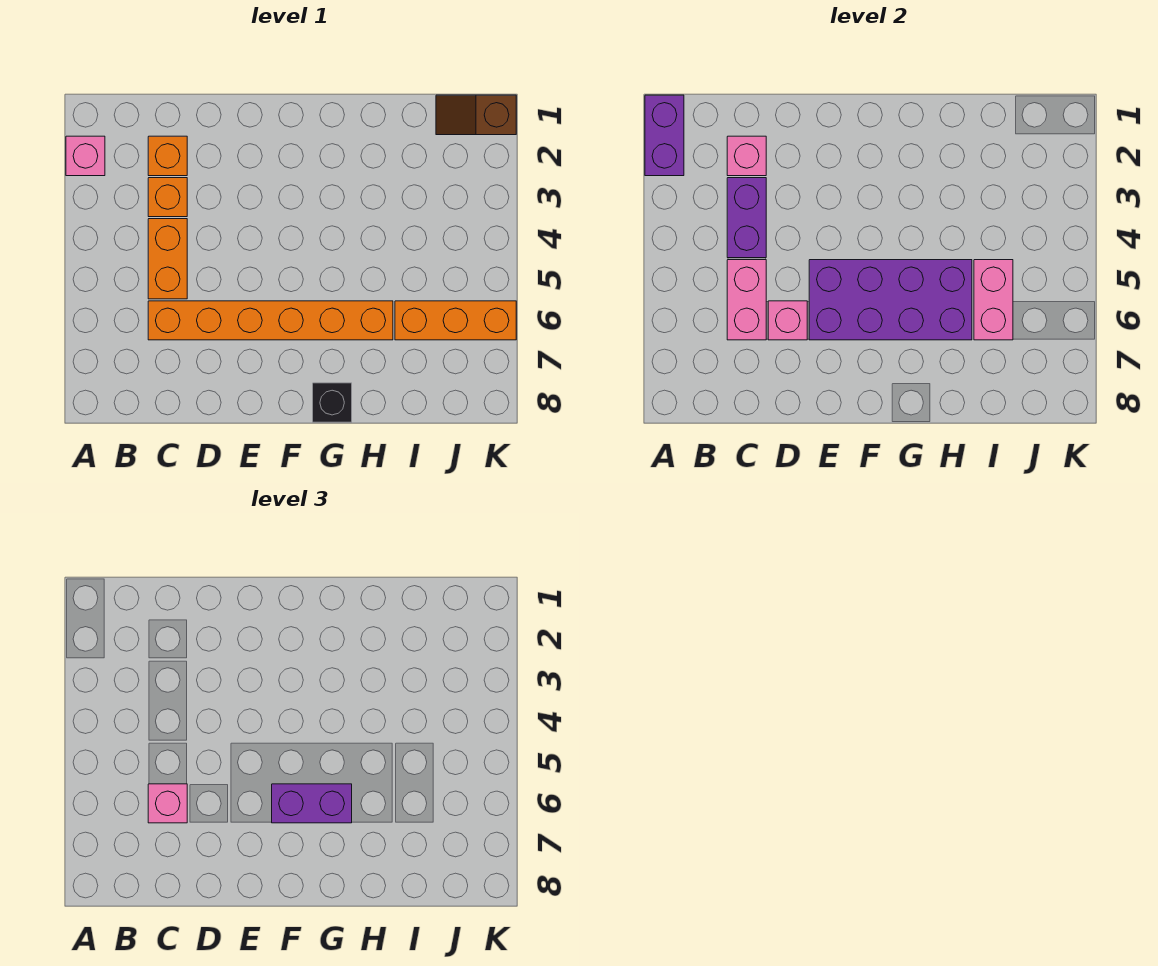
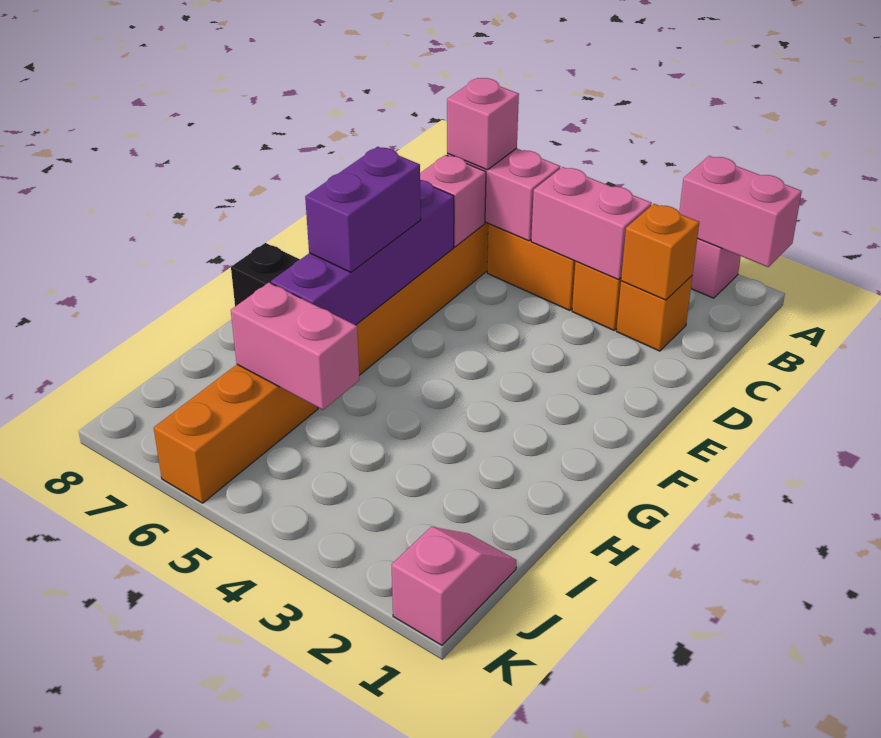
purple brick A1:A2 level 2 -> pink brick A1:A2 level 2
pink brick C2 level 2 -> orange brick C2 level 2
purple brick C3:C4 level 2 -> pink brick C3:C4 level 2
purple brick E5:H6 level 2 -> purple brick E6:H6 level 2
brown slope J1:K1 level 1 top K -> pink slope J1:K1 level 1 top K

